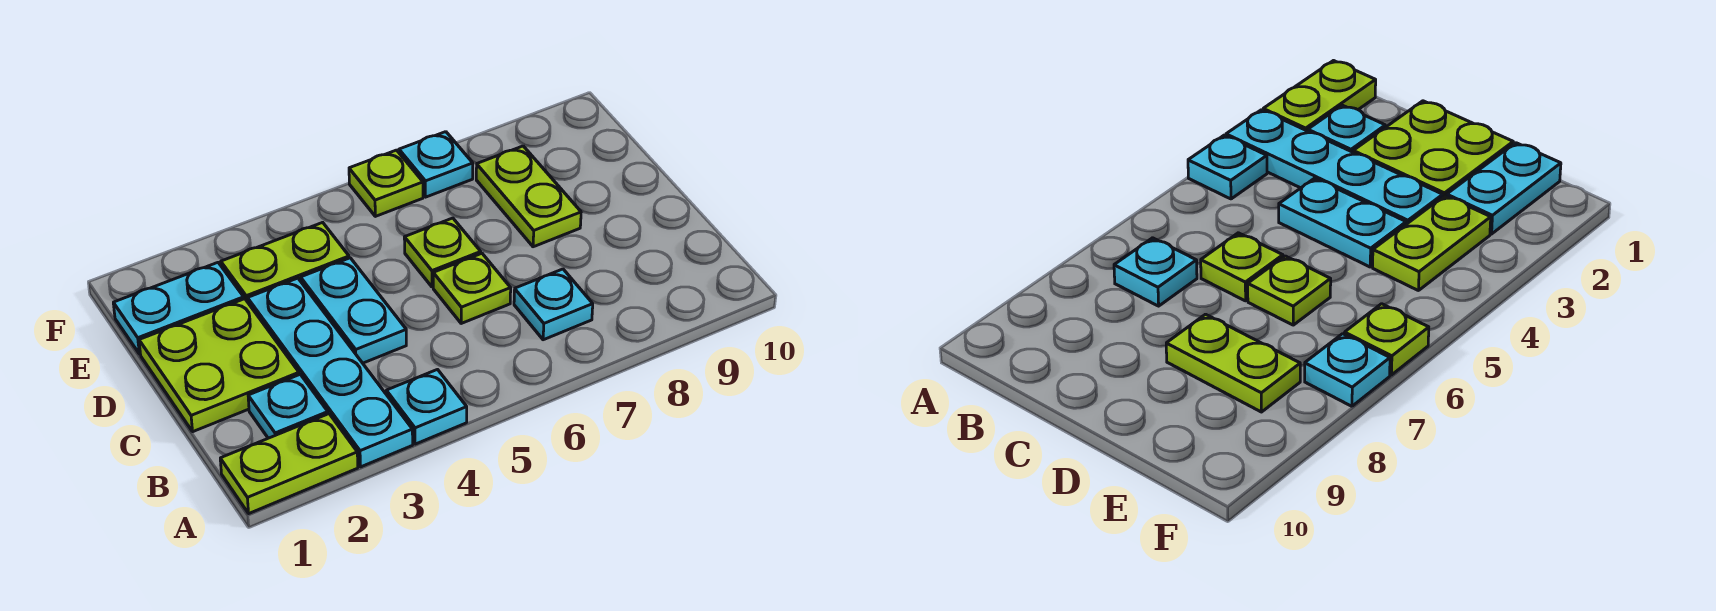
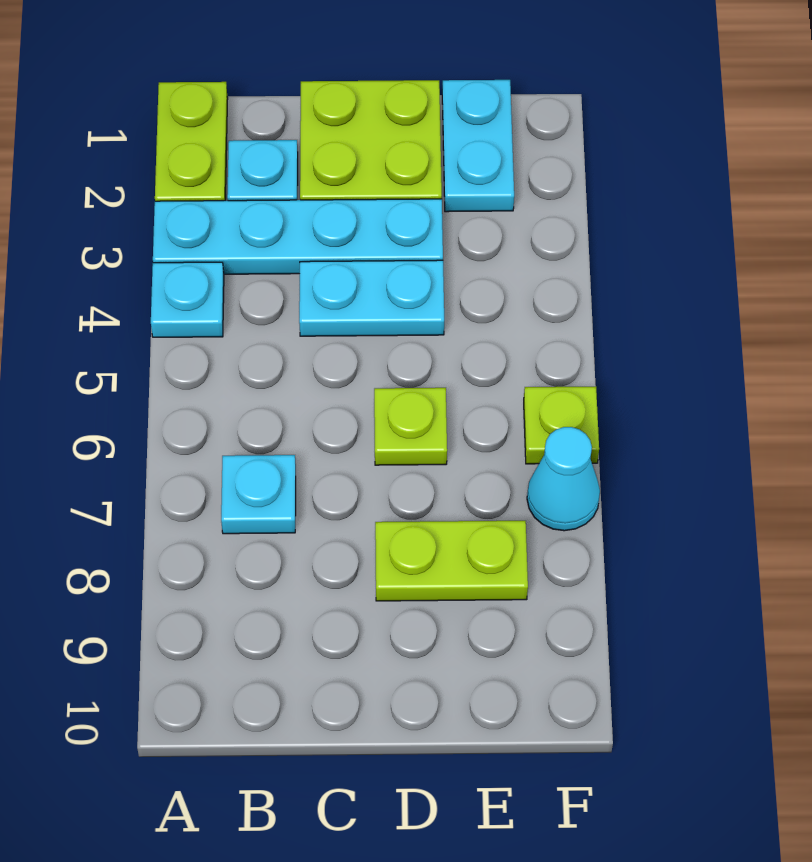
lime plate C6 level 1 -> none
lime plate E3:E4 level 1 -> none
cyan plate F7 level 1 -> cyan cone F7 level 1

